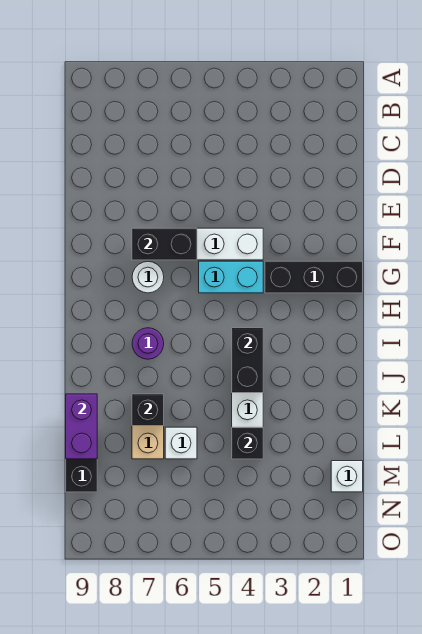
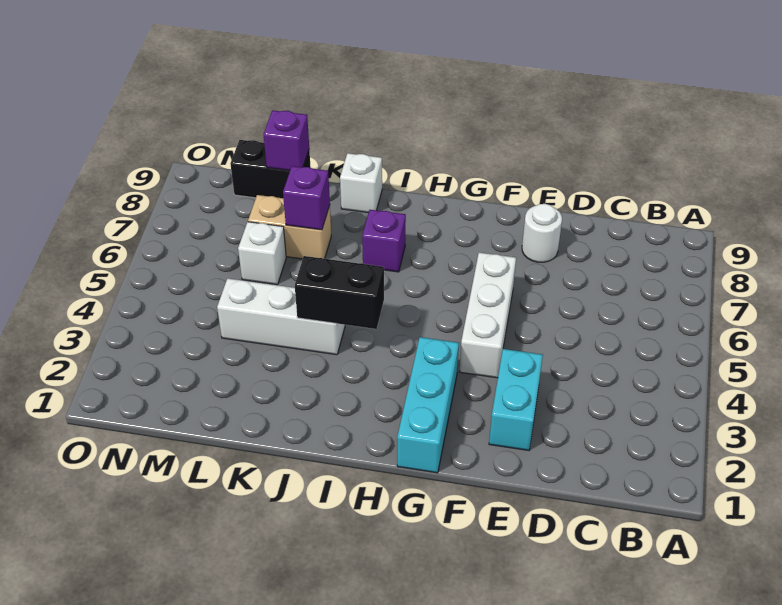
black brick F6:F7 level 2 -> none
black brick G1:G3 level 1 -> cyan brick G1:G3 level 1
cyan brick G4:G5 level 1 -> cyan brick E2:E3 level 1
white round brick G7 level 1 -> white round brick E8 level 1
purple round brick I7 level 1 -> purple brick I7 level 1
black brick K7 level 2 -> purple brick K7 level 2
purple brick K9:L9 level 2 -> purple brick L9 level 2
black brick L4 level 2 -> none
white brick M1 level 1 -> white brick J9 level 1

